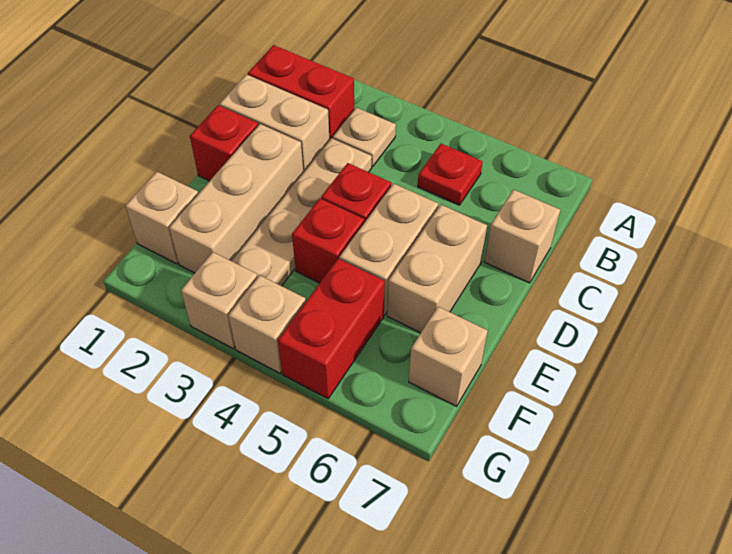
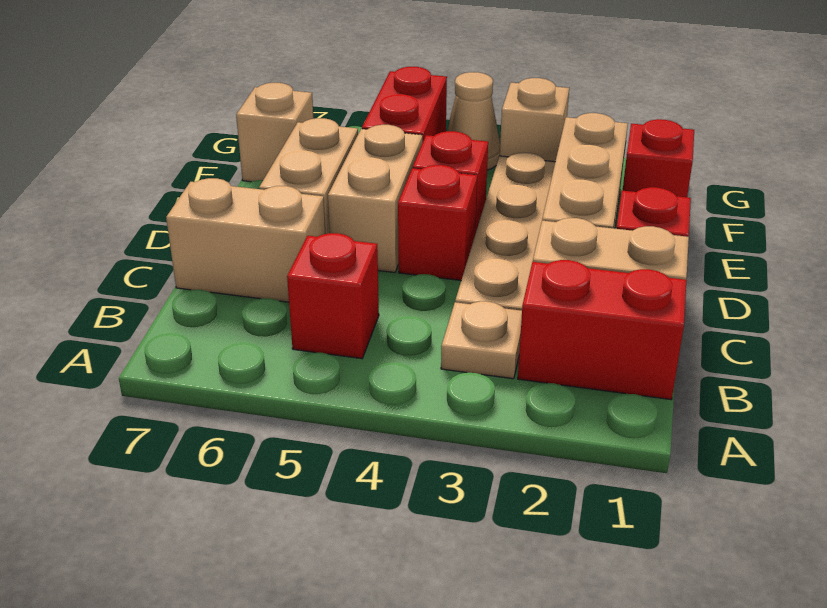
red plate B5 level 1 -> red brick B5 level 1
tan brick C7 level 1 -> tan brick C6:C7 level 1
tan brick F1 level 1 -> red brick F1 level 1
tan brick G4 level 1 -> tan cone G4 level 1

